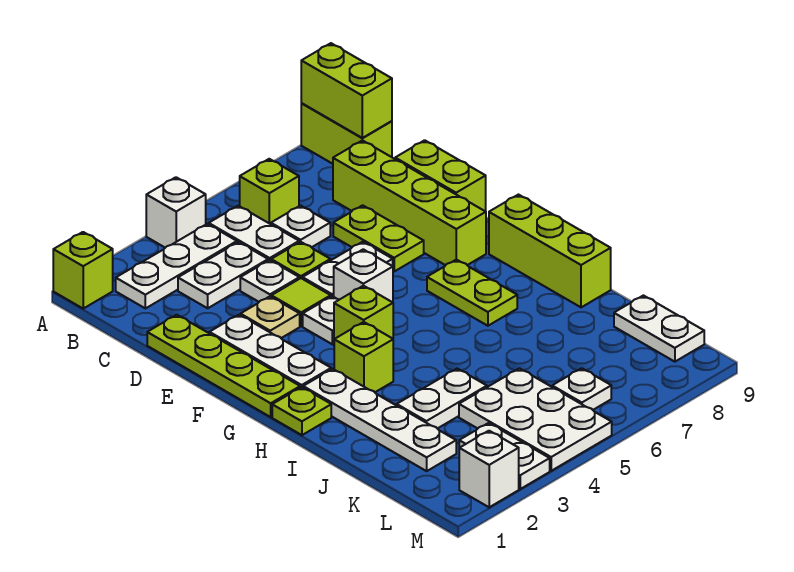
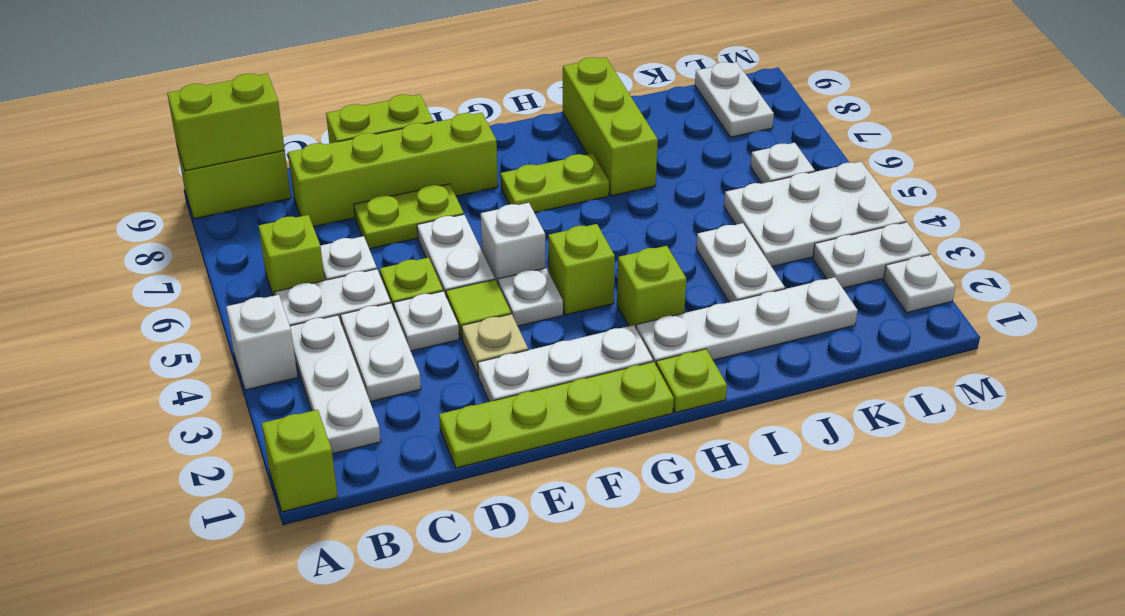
lime brick G9:I9 level 1 -> lime brick I7:I9 level 1
white plate K9:L9 level 1 -> white plate L8:L9 level 1
white brick M2 level 1 -> white plate M2 level 1

